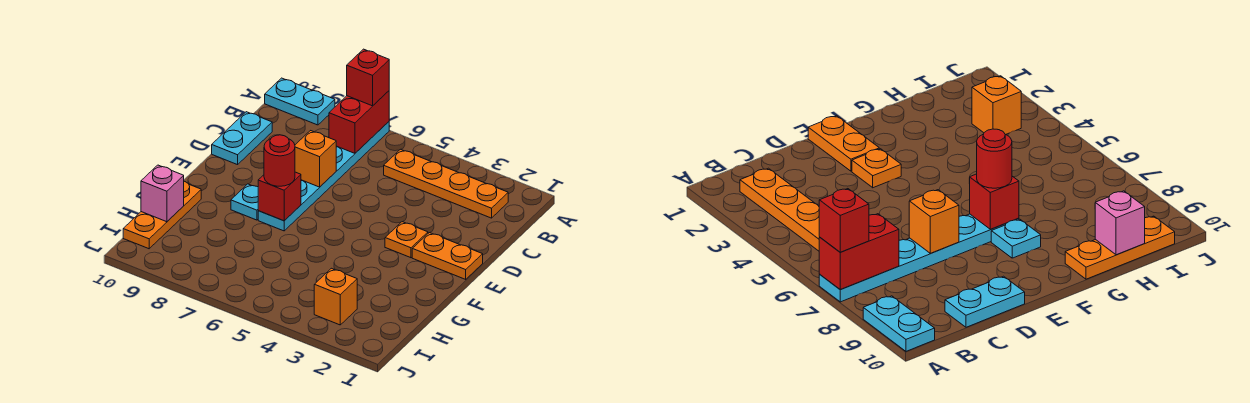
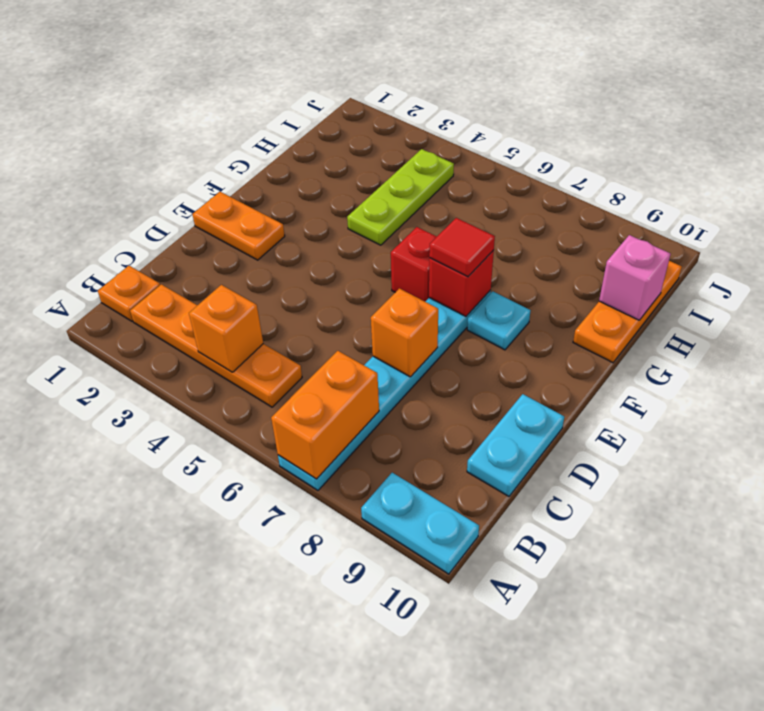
red brick A7:B7 level 2 -> orange brick A7:B7 level 2
red brick A7 level 3 -> red brick F6 level 1
orange plate E3 level 1 -> orange plate B1 level 1
red round brick F7 level 3 -> red tile F7 level 3
none -> lime plate G4:I4 level 1
orange brick I3 level 1 -> orange brick B4 level 2

